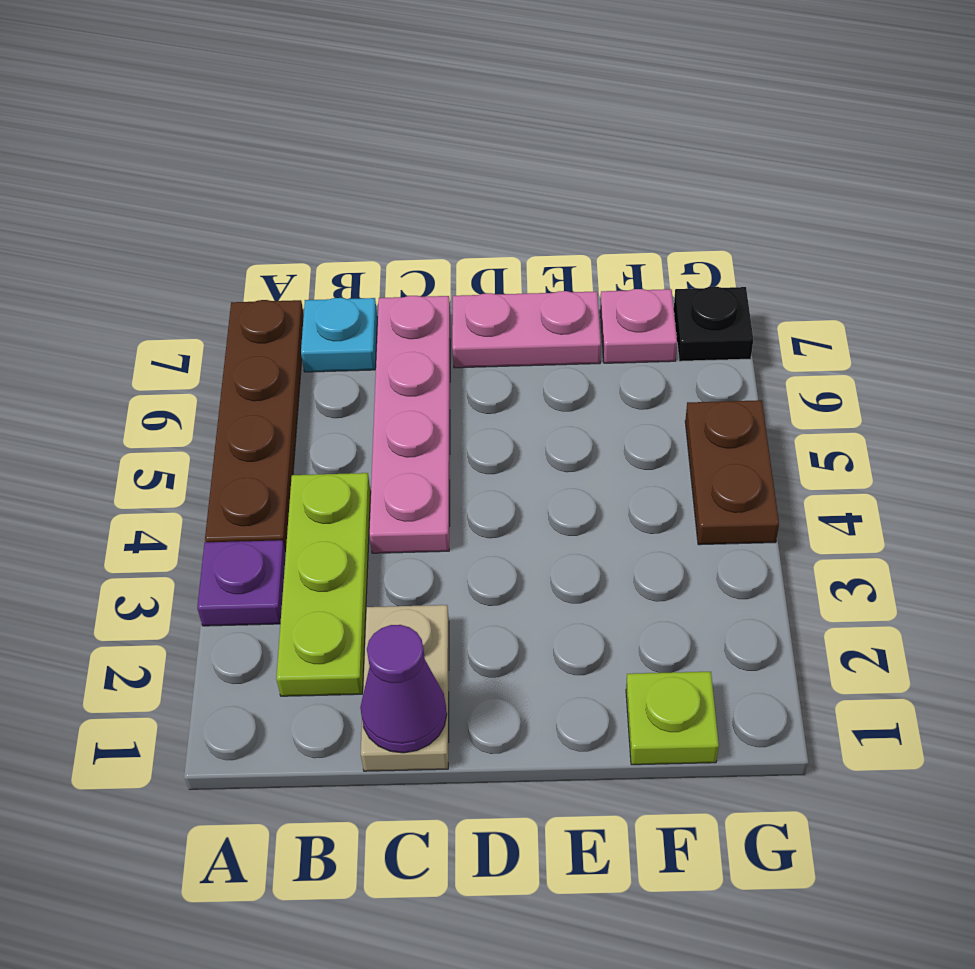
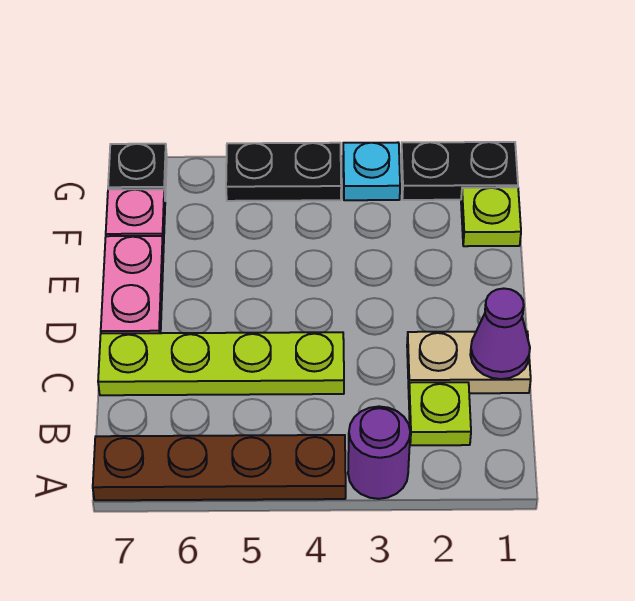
purple plate A3 level 1 -> purple round brick A3 level 1
lime plate B2:B4 level 1 -> lime plate B2 level 1
cyan plate B7 level 1 -> cyan plate G3 level 1
pink plate C4:C7 level 1 -> lime plate C4:C7 level 1
none -> black plate G1:G2 level 1
brown plate G4:G5 level 1 -> black plate G4:G5 level 1

